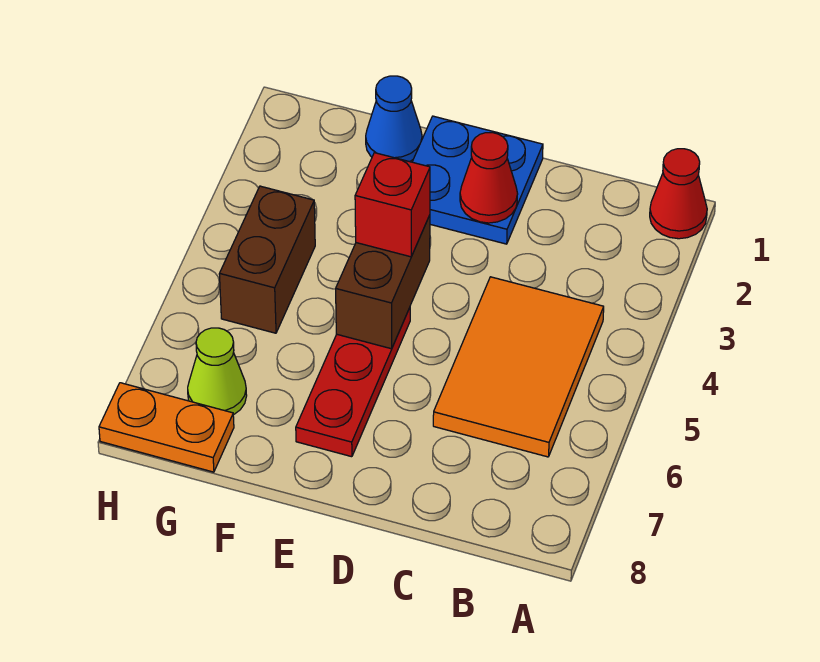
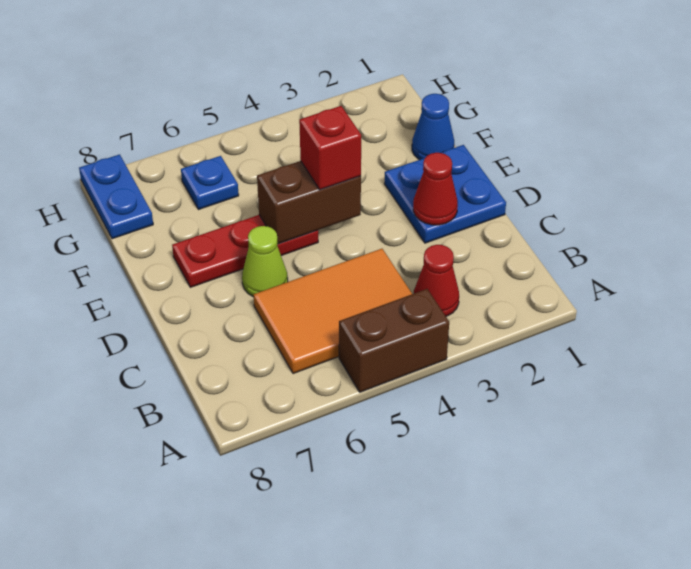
red cone A1 level 1 -> red cone B3 level 1
brown brick G4:G5 level 1 -> brown brick A4:A5 level 1
none -> blue plate G6 level 1
lime cone G7 level 1 -> lime cone D6 level 1
orange plate G8:H8 level 1 -> blue plate G8:H8 level 1

